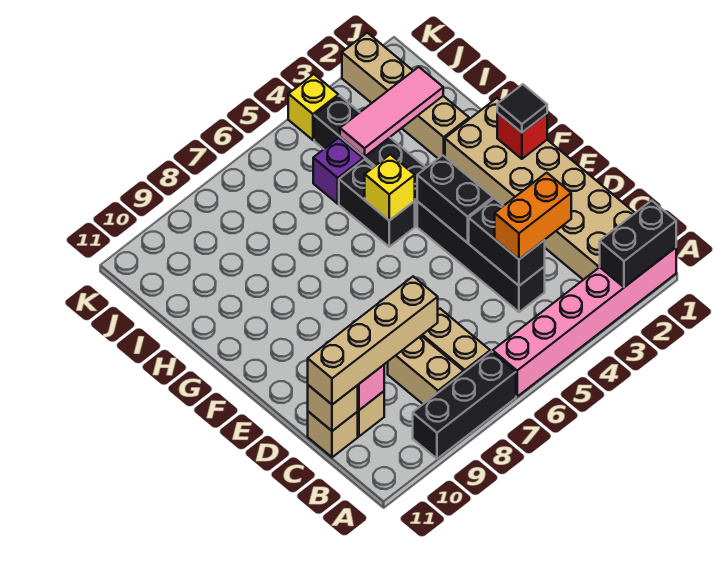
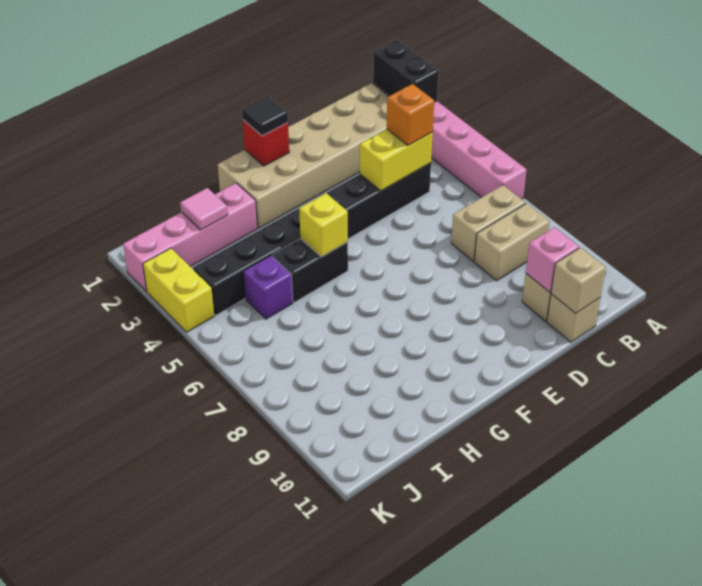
black brick A7:A9 level 1 -> none
orange brick C3:C4 level 3 -> orange brick C4 level 3
black brick C4:D4 level 2 -> yellow brick C4:D4 level 2
tan brick C8:C11 level 3 -> none
black brick E4:F4 level 2 -> none
tan brick H2:K2 level 1 -> pink brick H2:K2 level 1
pink tile I2:I4 level 2 -> pink tile I2 level 2
yellow brick K4 level 1 -> yellow brick K3:K4 level 1

